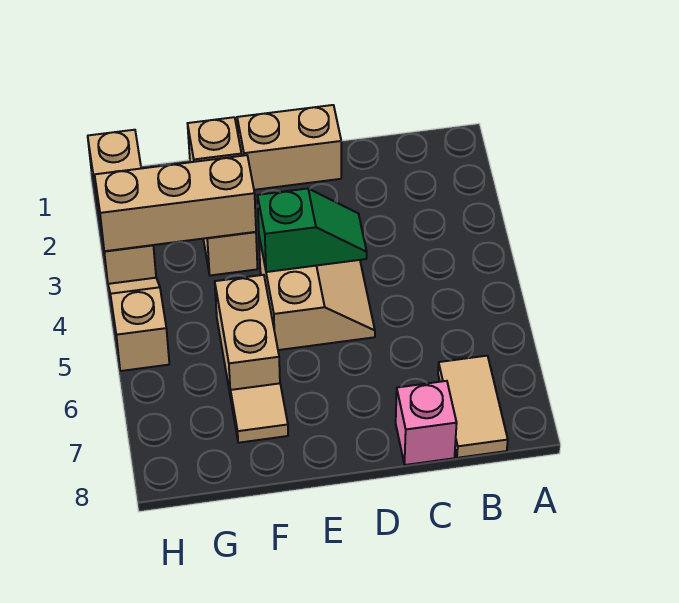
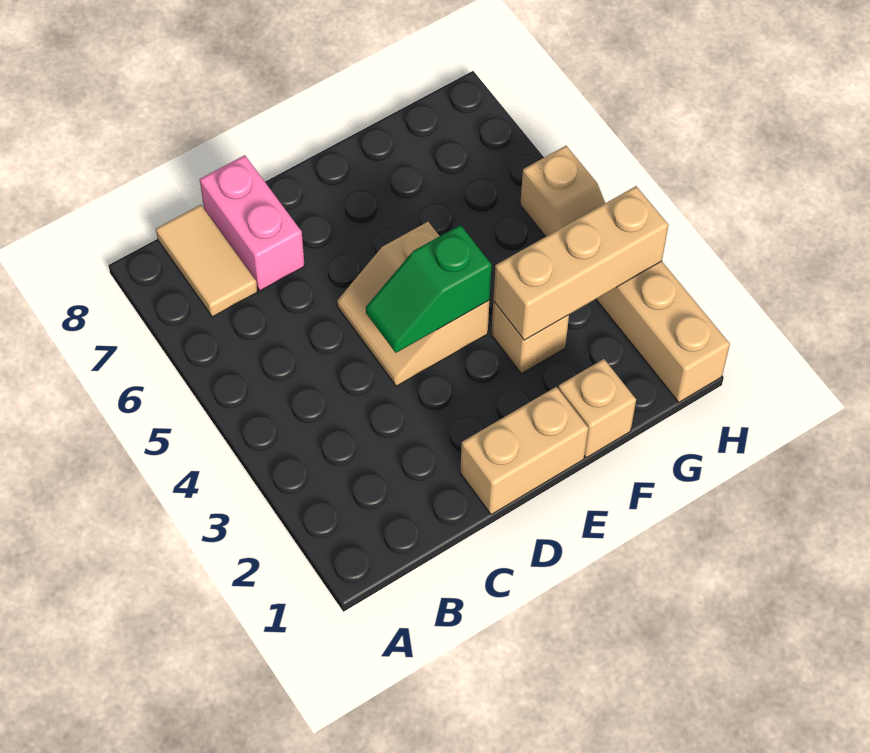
pink brick C8 level 1 -> pink brick C7:C8 level 1
tan brick F5:F6 level 1 -> none
tan tile F7 level 1 -> none

